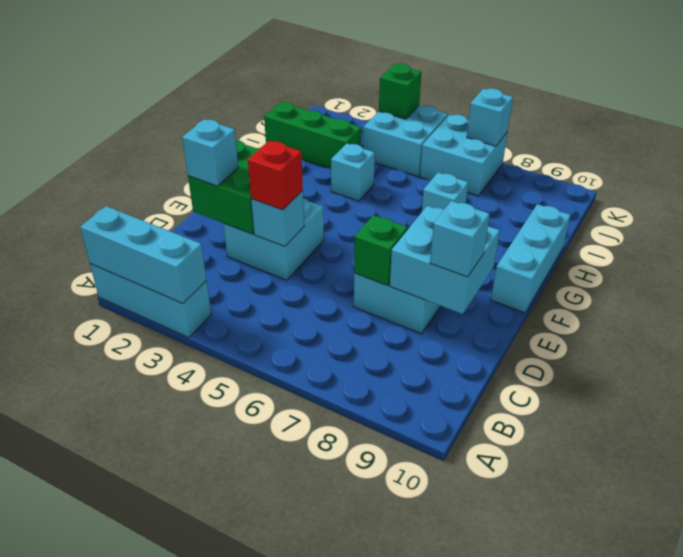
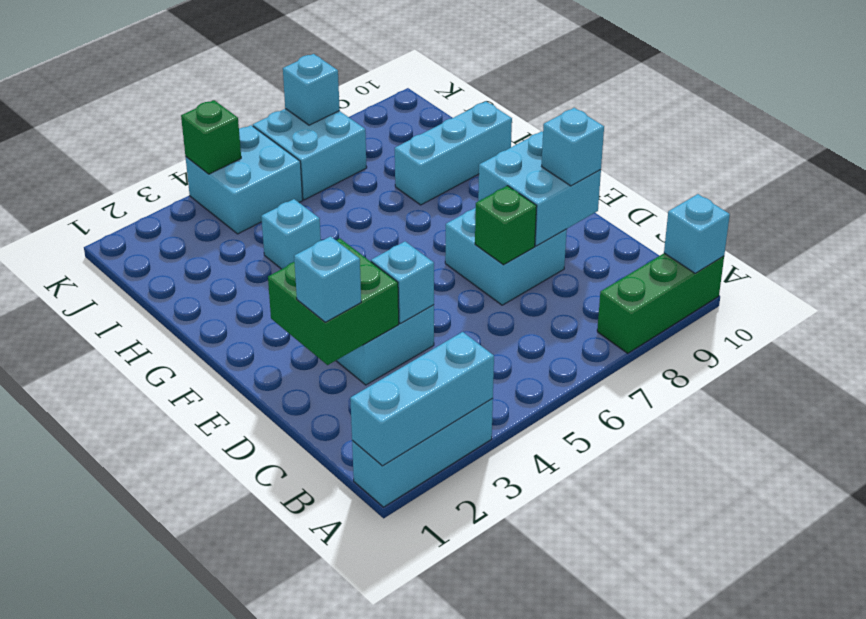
red brick D4 level 3 -> none
cyan brick F10:H10 level 1 -> cyan brick H8:H10 level 1
cyan brick H7 level 1 -> cyan brick A10 level 2
green brick I1:I3 level 1 -> green brick A8:A10 level 1

